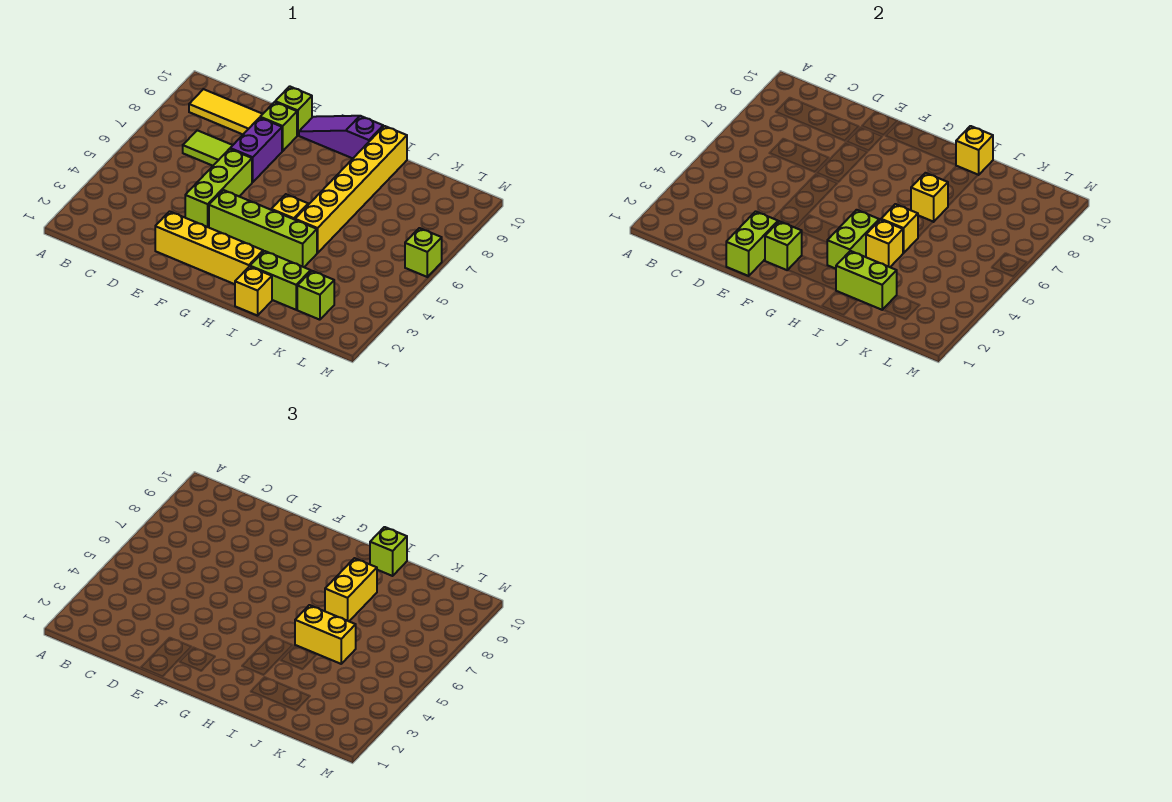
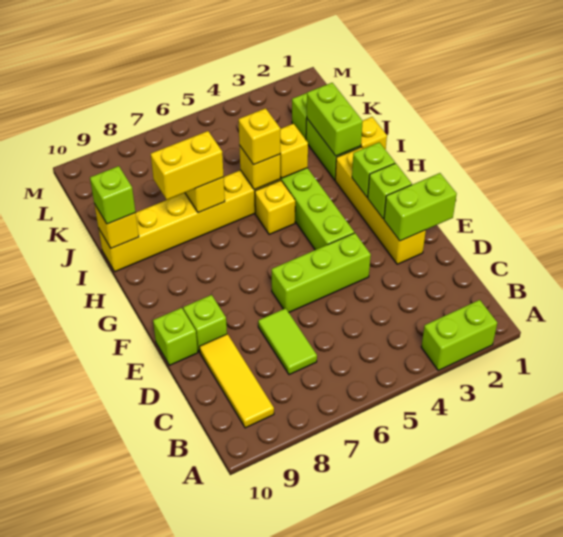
purple brick E7:E8 level 1 -> none
purple slope F10:H10 level 1 top H -> none
lime brick H3:H4 level 2 -> lime brick A2:A3 level 1
yellow brick I5:J5 level 3 -> yellow brick I5 level 3
lime brick M6 level 1 -> lime brick G2 level 2

